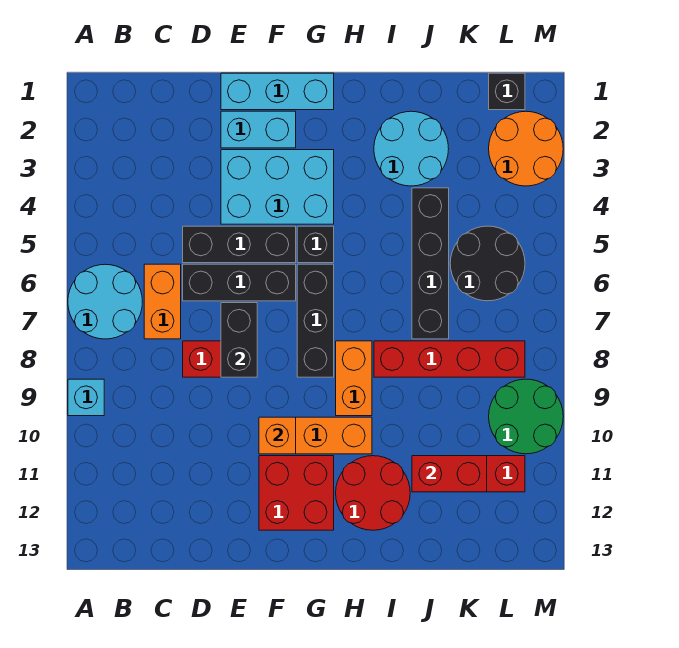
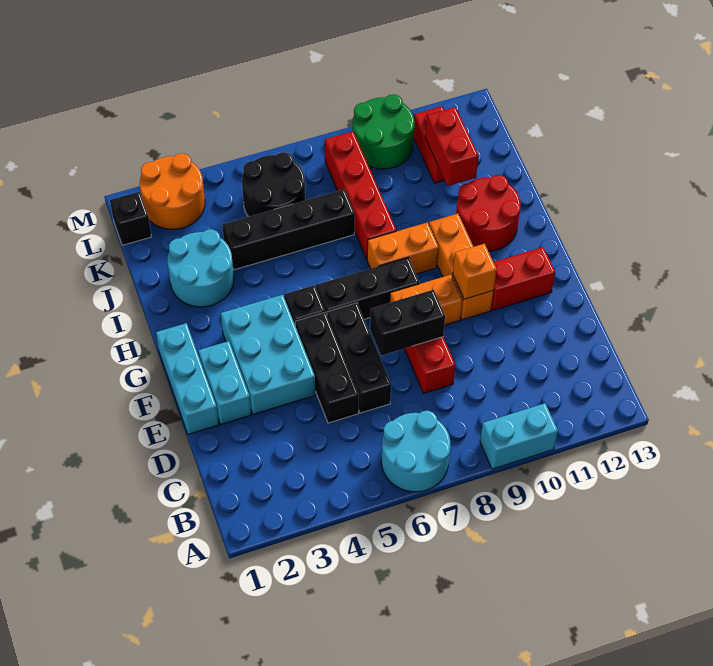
cyan brick A9 level 1 -> cyan brick A9:A10 level 1
orange brick C6:C7 level 1 -> orange brick F8:F9 level 1
red brick F11:G12 level 1 -> red brick F11:F12 level 1

